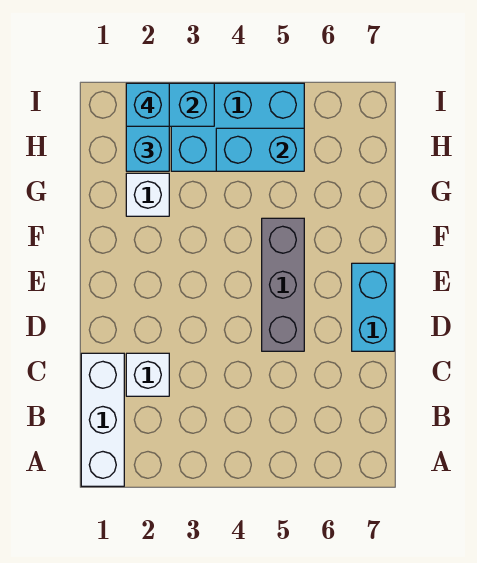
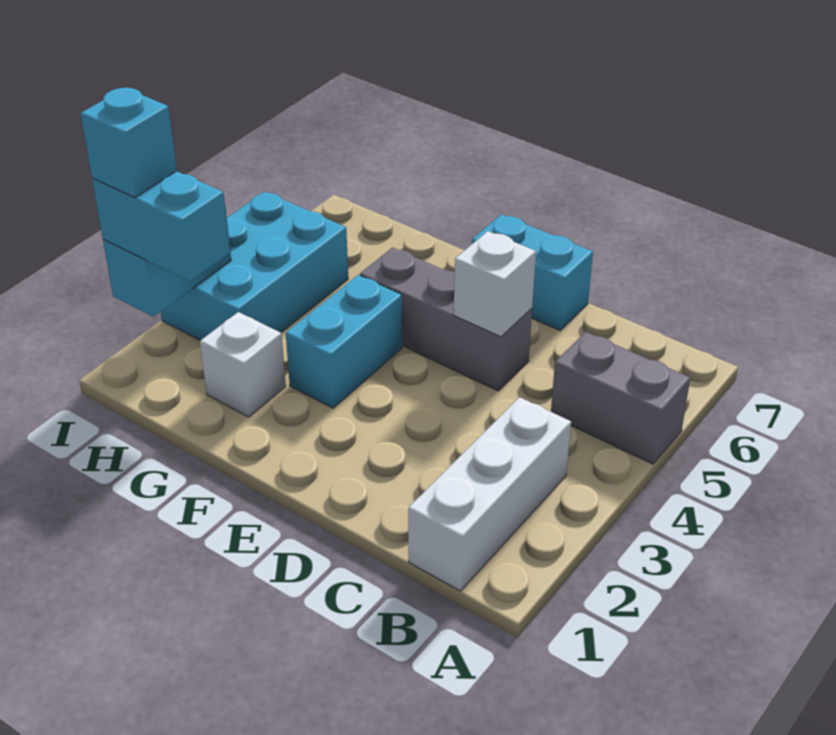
white brick A1:C1 level 1 -> white brick B1:B3 level 1
none -> grey brick A5:B5 level 1
white brick C2 level 1 -> white brick D5 level 2
cyan brick H4:H5 level 2 -> cyan brick F3:F4 level 1

